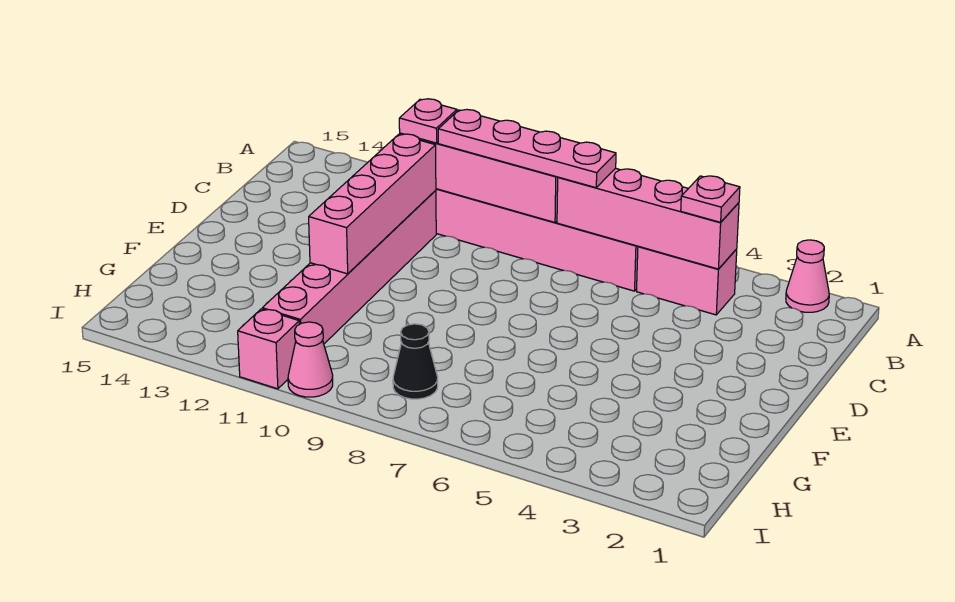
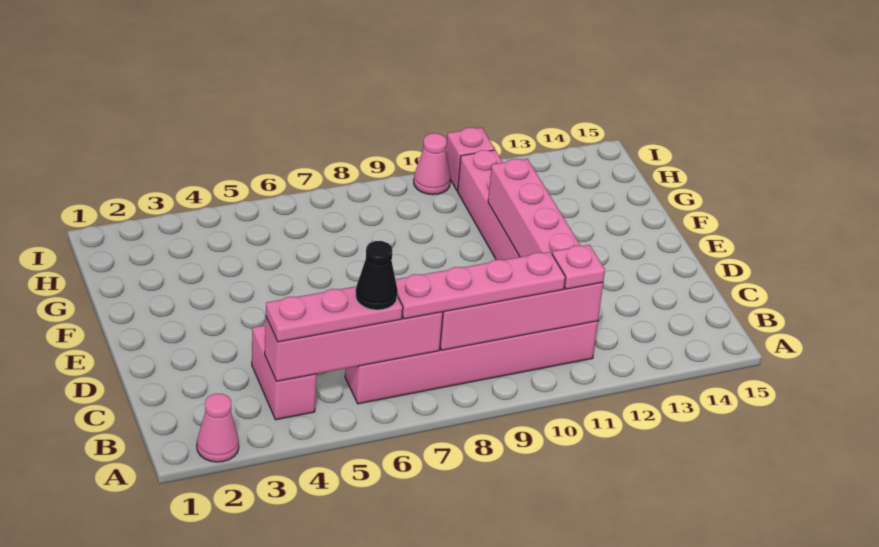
pink brick B4:B5 level 1 -> pink brick B4:C4 level 1
pink plate B4 level 3 -> pink plate B4:B6 level 3
black cone H8 level 1 -> black cone B6 level 4

